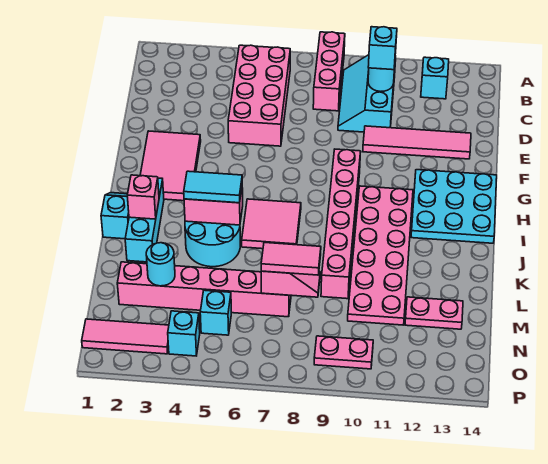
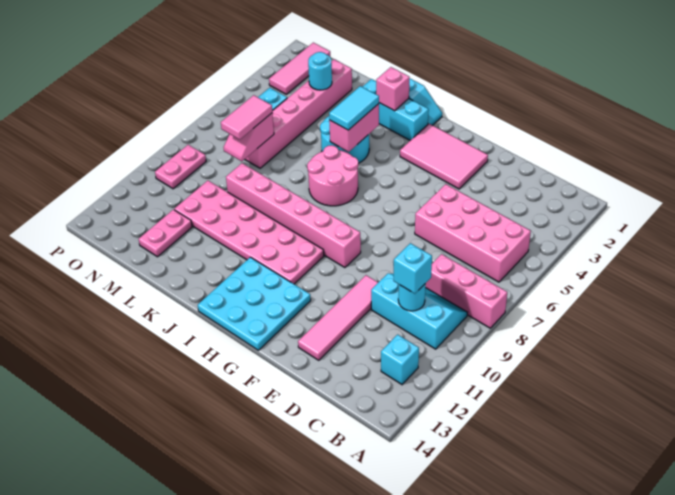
pink tile I6:J7 level 1 -> pink round brick I6:J7 level 1
cyan brick O4 level 1 -> none

